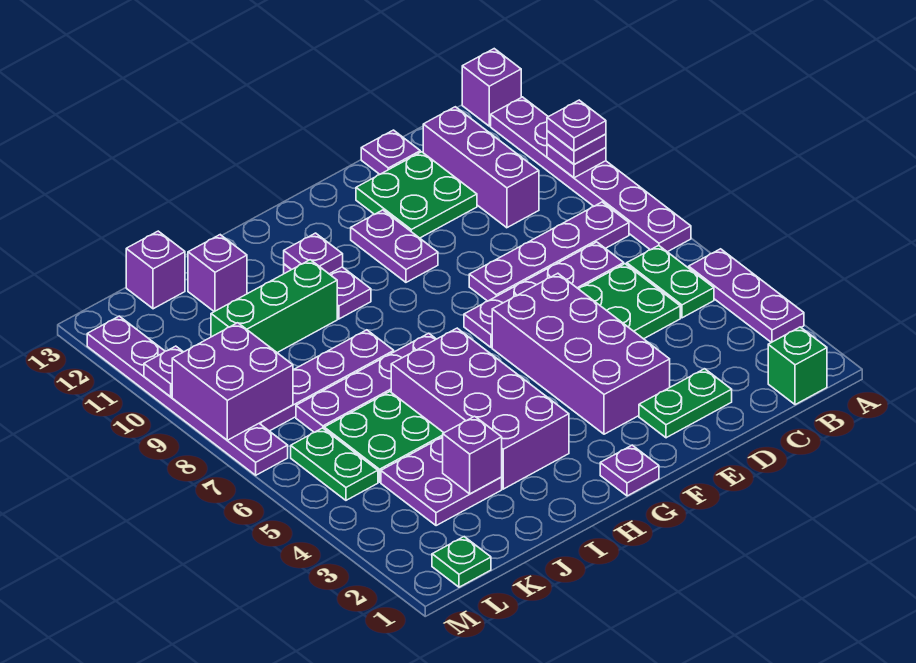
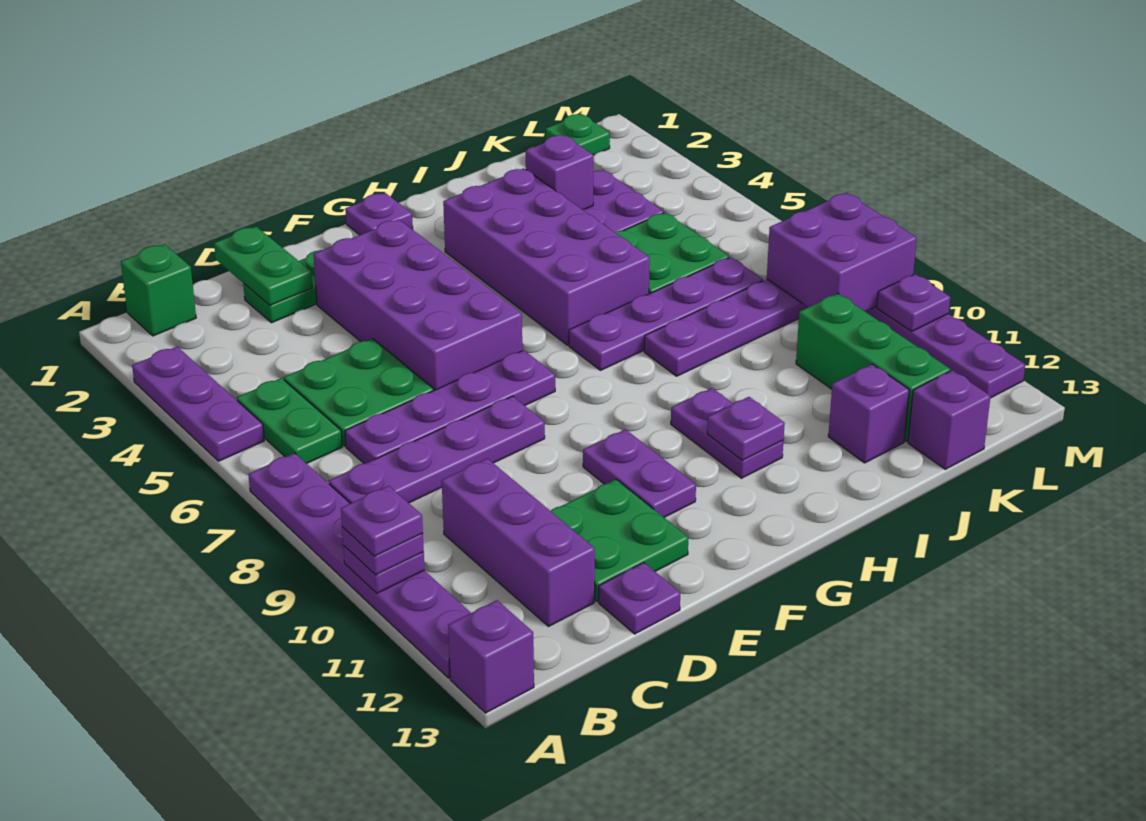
green brick I10:K10 level 1 -> green brick K10:K12 level 1
green plate L5:L6 level 1 -> green plate D1:D2 level 2

